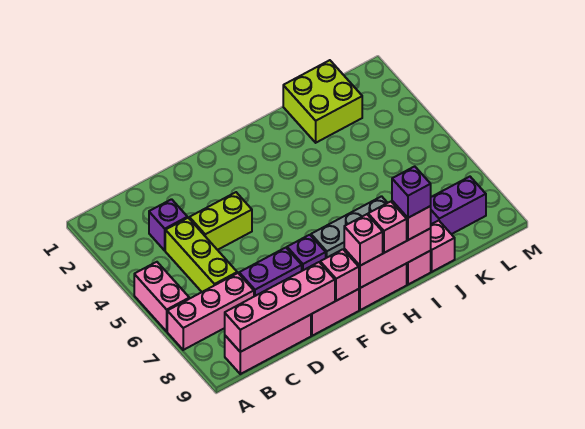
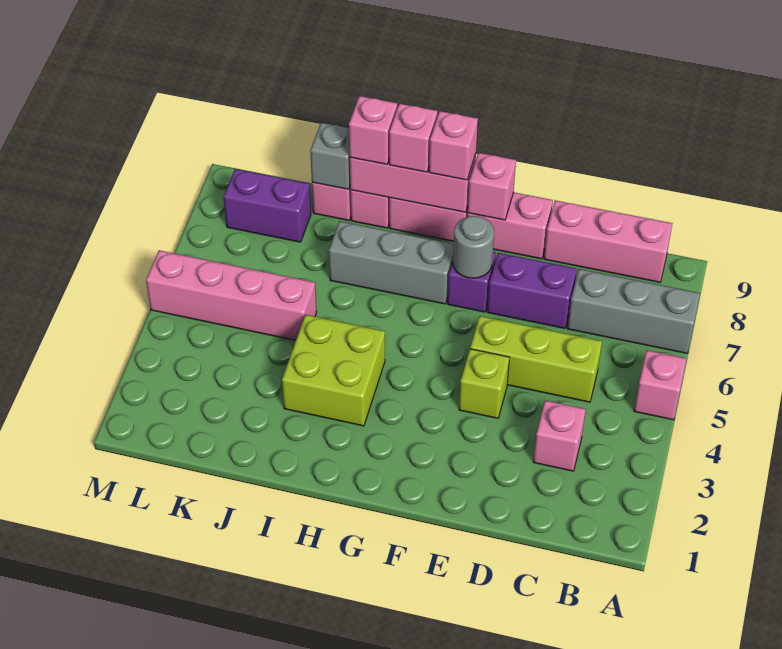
pink brick A5:A6 level 1 -> pink brick A5 level 1
pink brick A7:C7 level 1 -> grey brick A7:C7 level 1
pink brick B9:E9 level 2 -> pink brick J5:M5 level 1
purple brick C3 level 1 -> pink brick C3 level 1
lime brick C4:C6 level 1 -> lime brick C5:E5 level 1
lime brick D4:E4 level 1 -> lime brick E4 level 1
none -> grey round brick F7 level 2
purple brick I9 level 4 -> none
lime brick J1:K2 level 1 -> lime brick H3:I4 level 1
none -> grey brick J9 level 2

